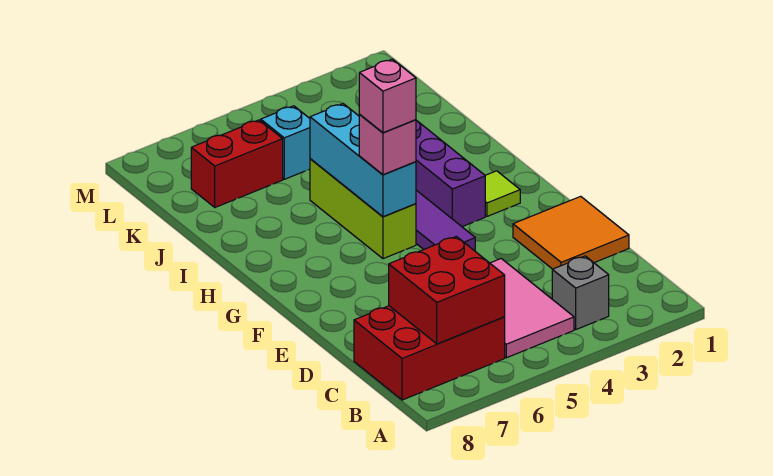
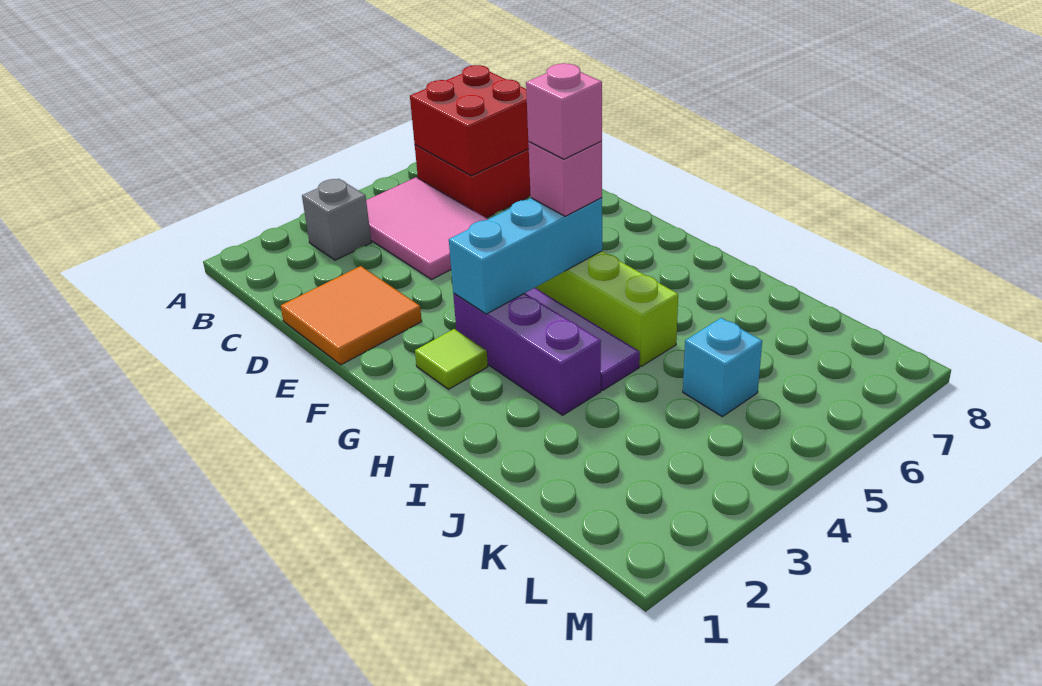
cyan brick G5:I5 level 2 -> cyan brick G3:G5 level 2
red brick K6:K7 level 1 -> none

